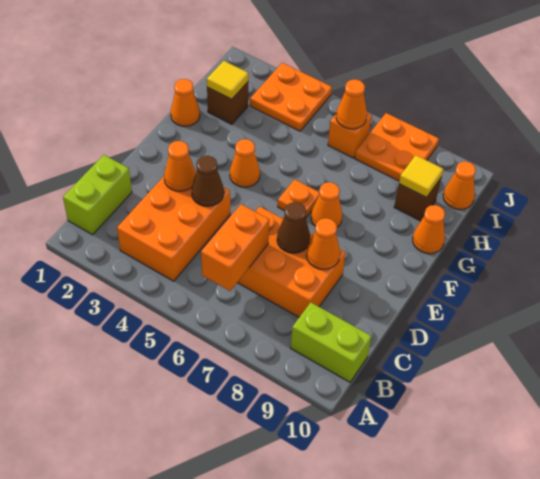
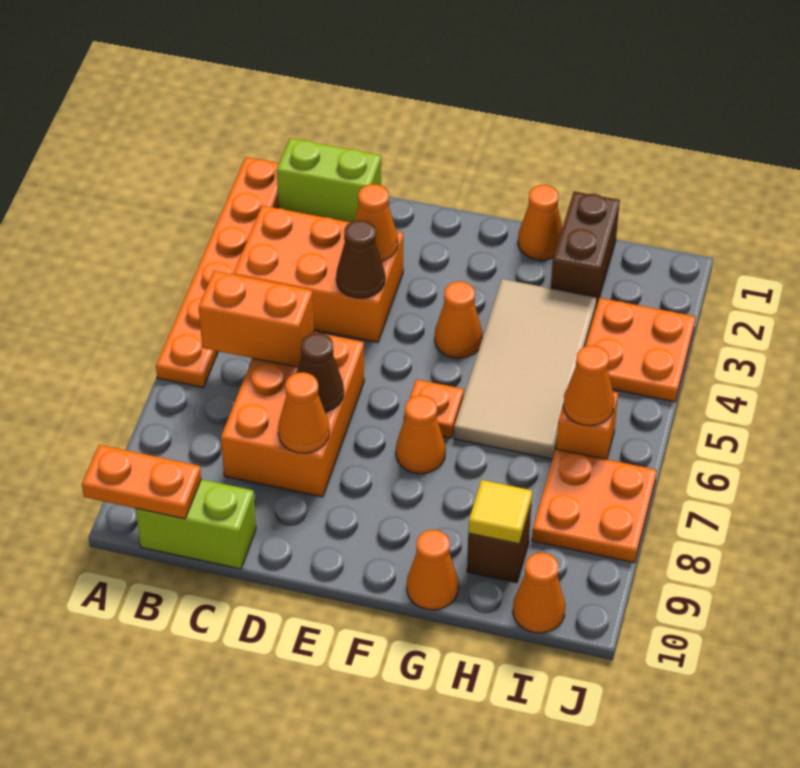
none -> orange plate A1:A6 level 1
none -> orange plate A10:B10 level 2
lime brick B9:B10 level 1 -> lime brick B10:C10 level 1
none -> tan tile G3:H6 level 1
brown brick H2 level 1 -> brown brick H1:H2 level 1
yellow tile H2 level 2 -> none

